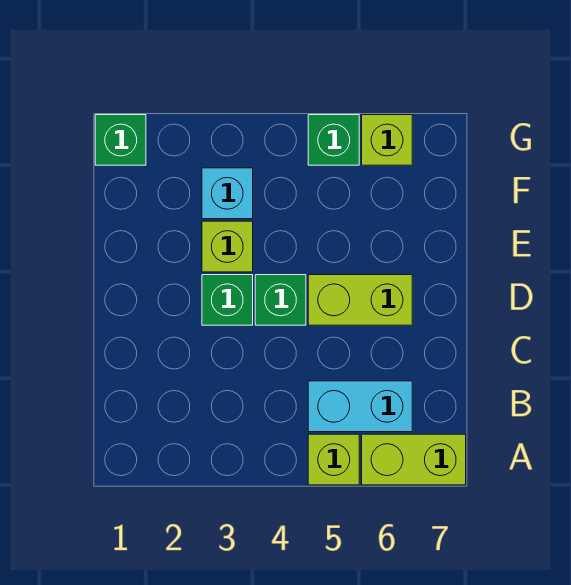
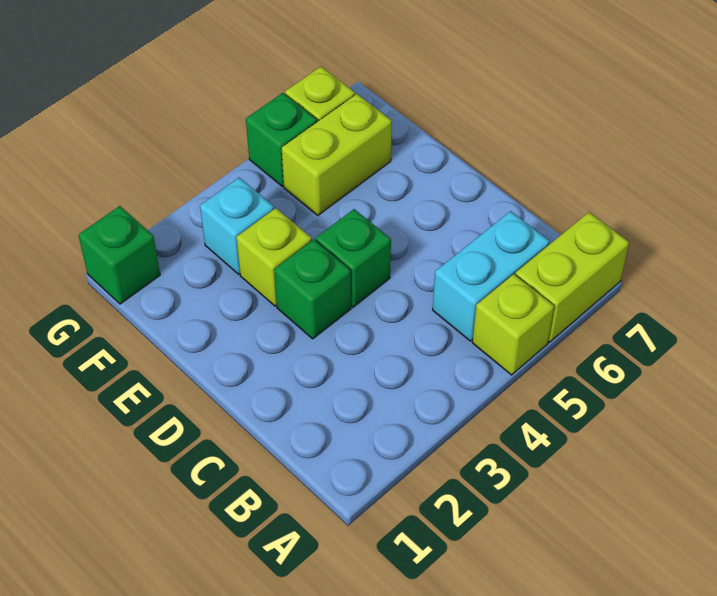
lime brick D5:D6 level 1 -> lime brick F5:F6 level 1

